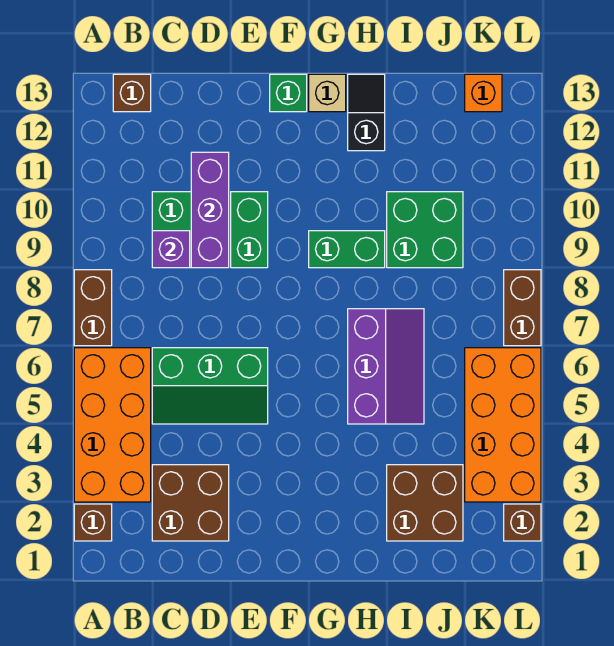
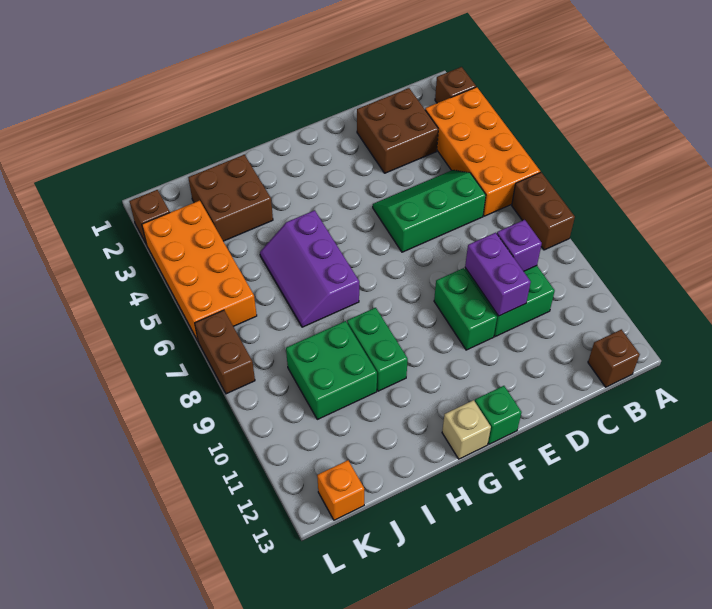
purple brick D9:D11 level 2 -> purple brick D9:D10 level 2
green brick G9:H9 level 1 -> green brick H9:H10 level 1
black slope H12:H13 level 1 top 12 -> none

